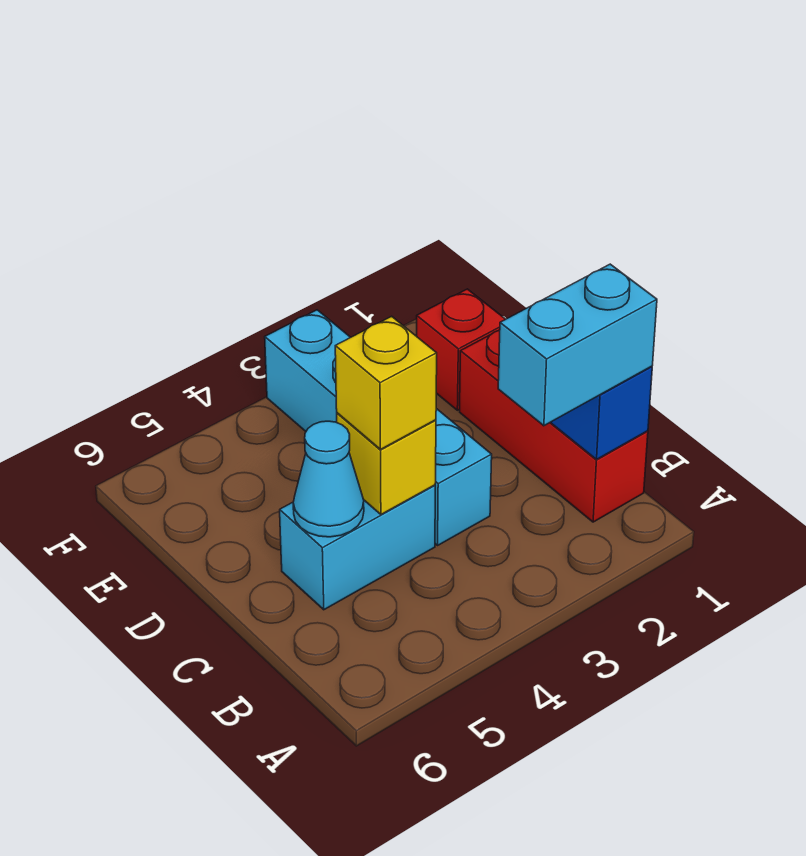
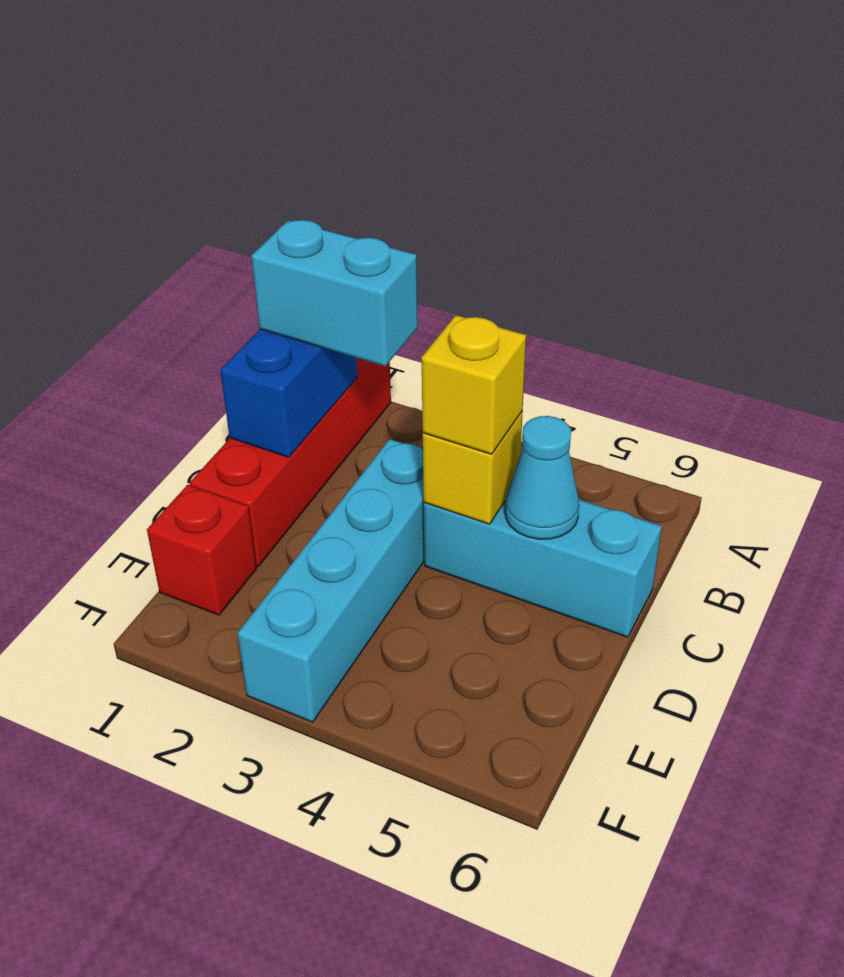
red brick B1:D1 level 1 -> red brick A1:D1 level 1
cyan brick C4:C5 level 1 -> cyan brick C4:C6 level 1

